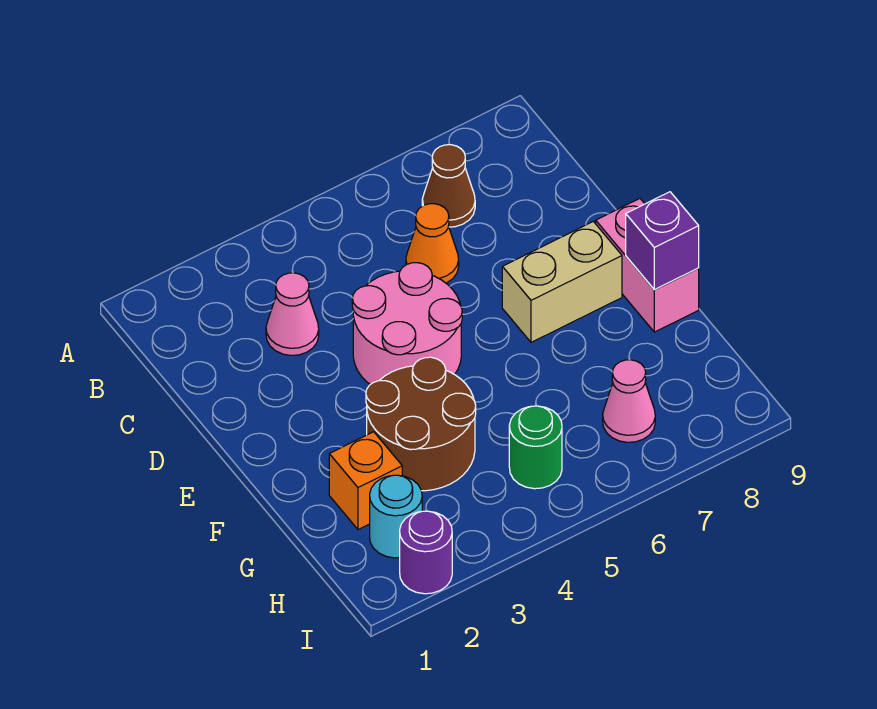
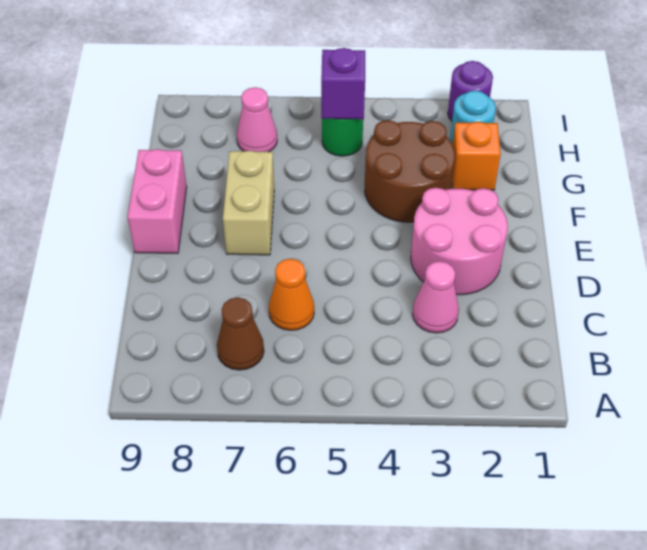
pink round brick D4:E5 level 1 -> pink round brick D2:E3 level 1
tan brick E7:E8 level 1 -> tan brick E7:F7 level 1
purple brick F9 level 2 -> purple brick H5 level 2

